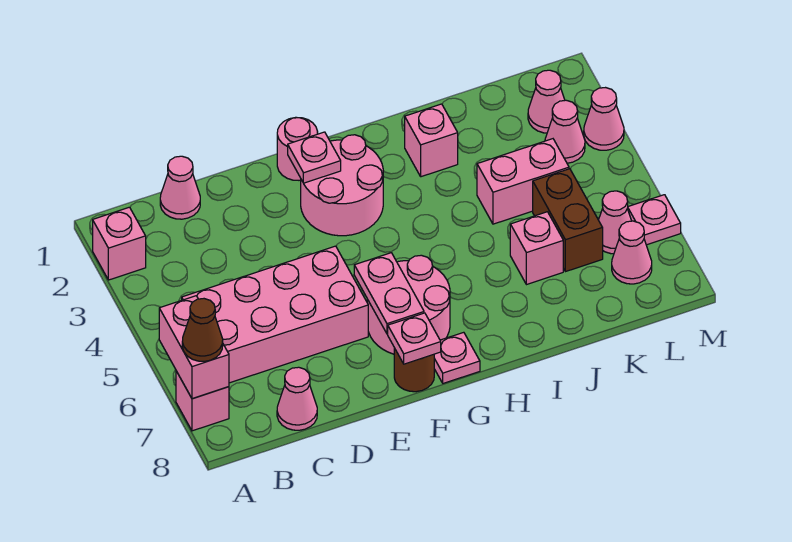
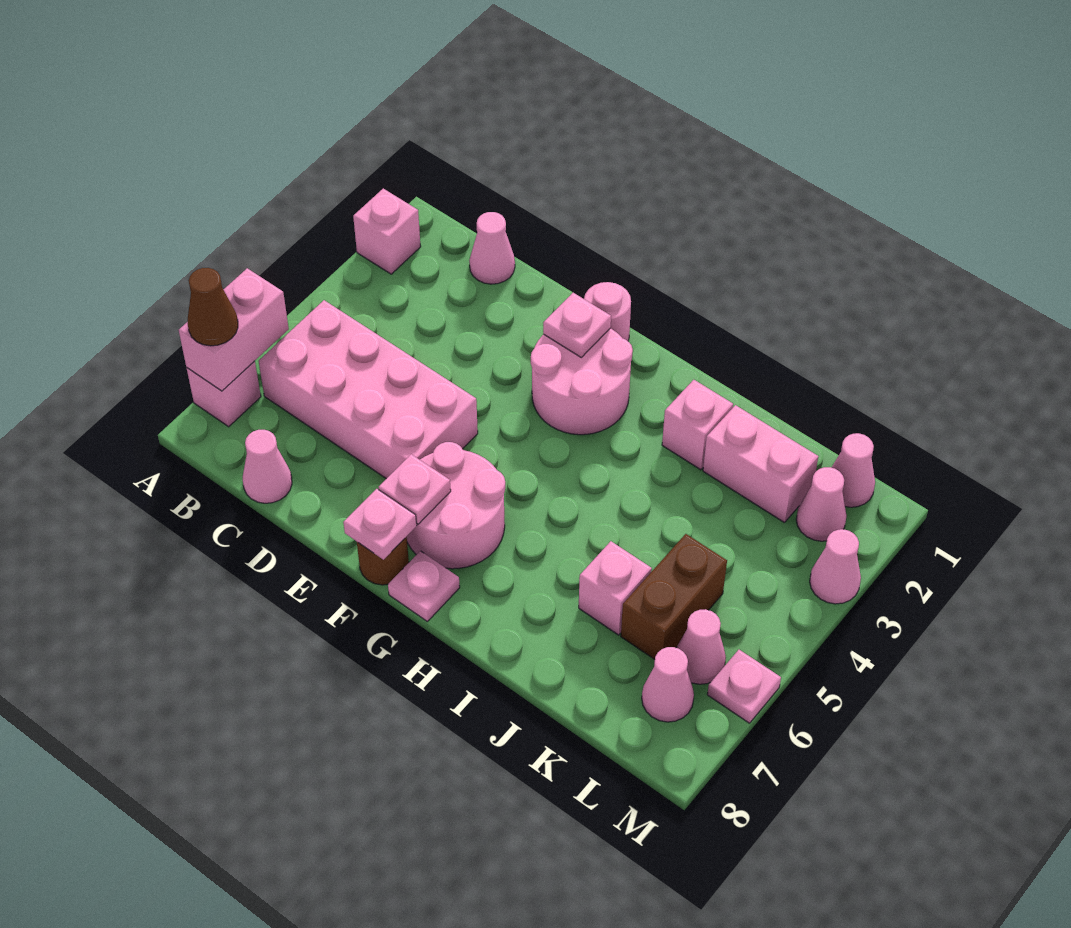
pink plate F6:F7 level 2 -> pink plate F7 level 2
pink brick J4:K4 level 1 -> pink brick J2:K2 level 1
pink cone L3 level 1 -> pink cone L1 level 1

